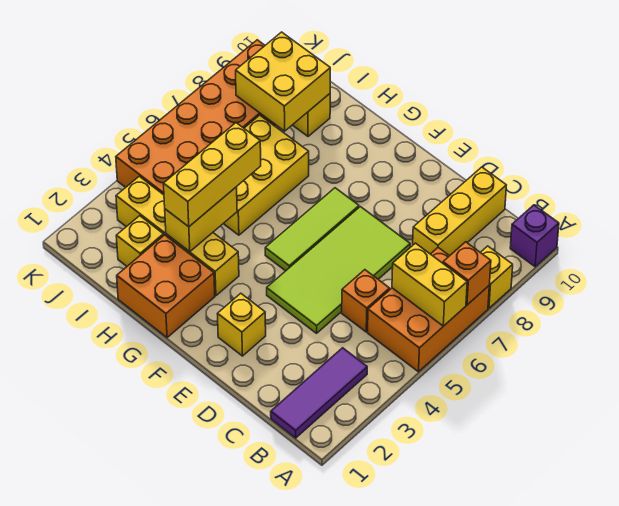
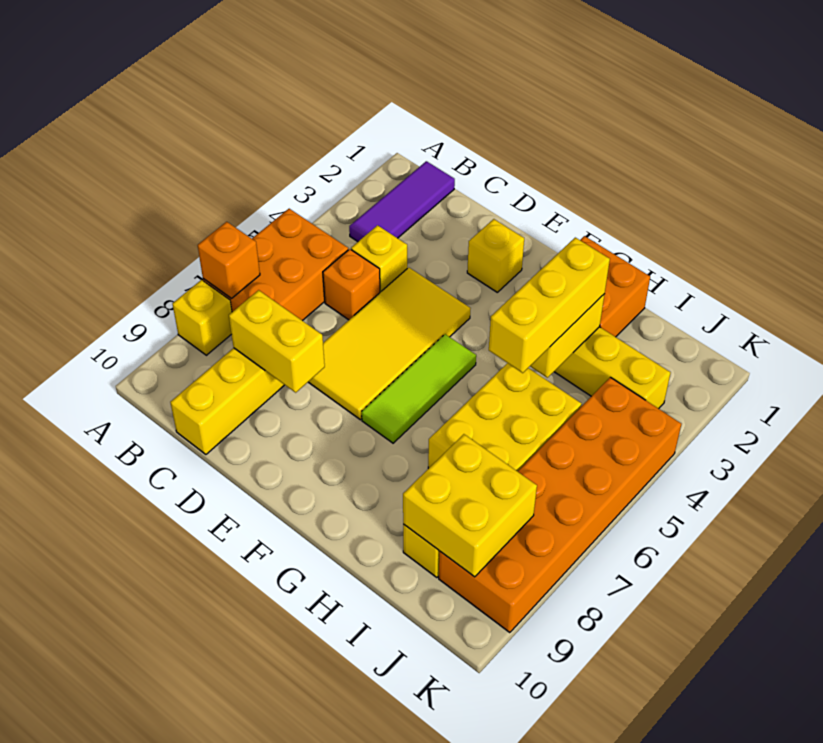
yellow brick A6:B6 level 2 -> yellow brick C8:D8 level 2
purple brick A10 level 1 -> none
lime tile D4:E7 level 1 -> yellow tile D4:E7 level 1
yellow brick I2 level 1 -> yellow brick C4 level 1

